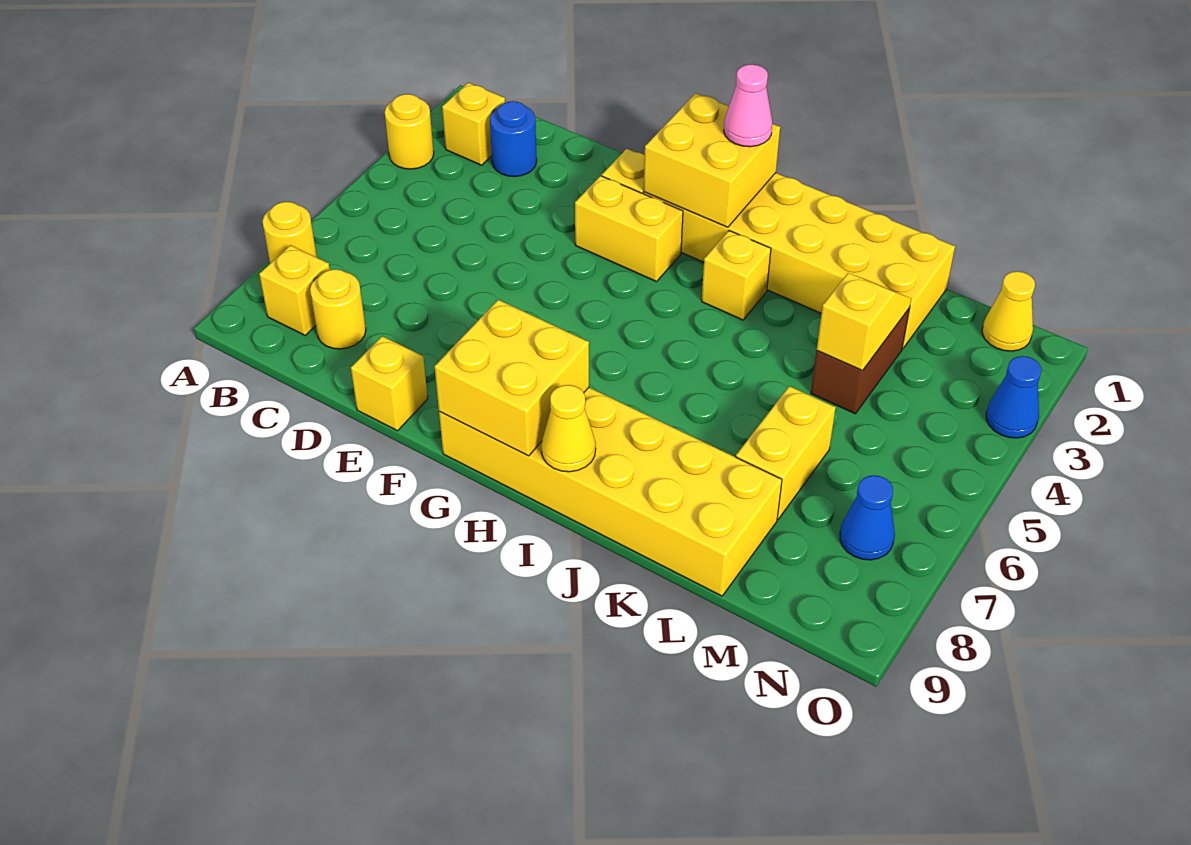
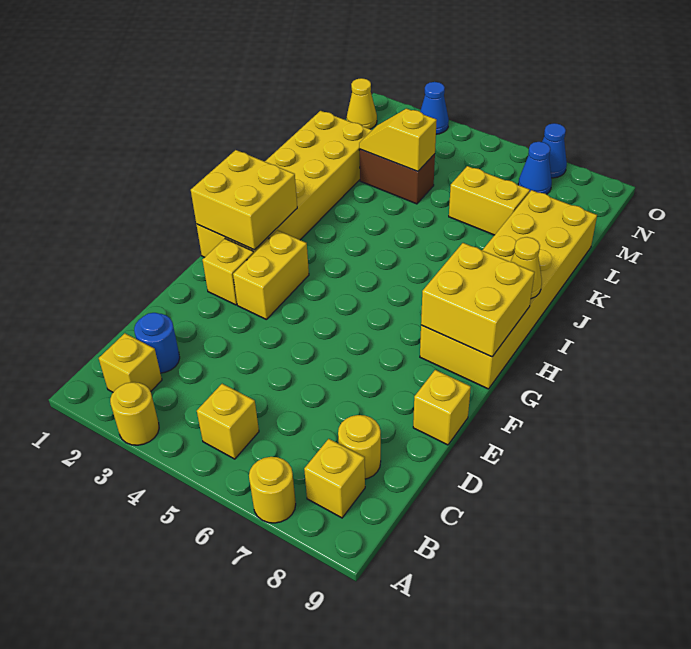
pink cone H1 level 3 -> none
yellow brick I3 level 1 -> yellow brick B5 level 1
none -> blue cone O7 level 1

